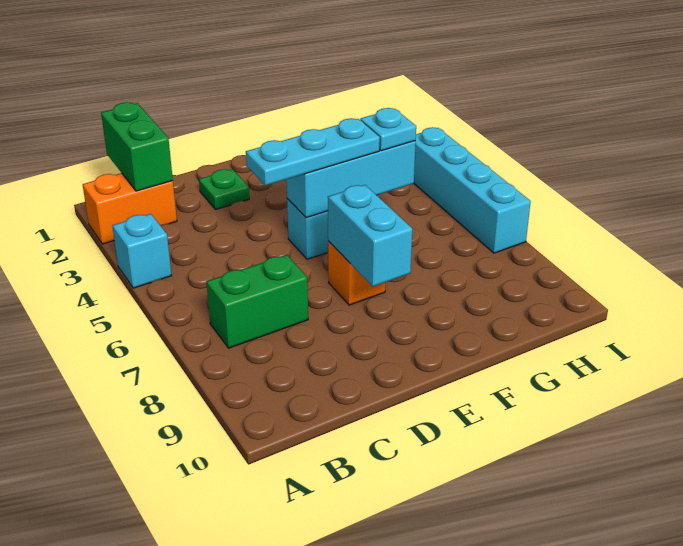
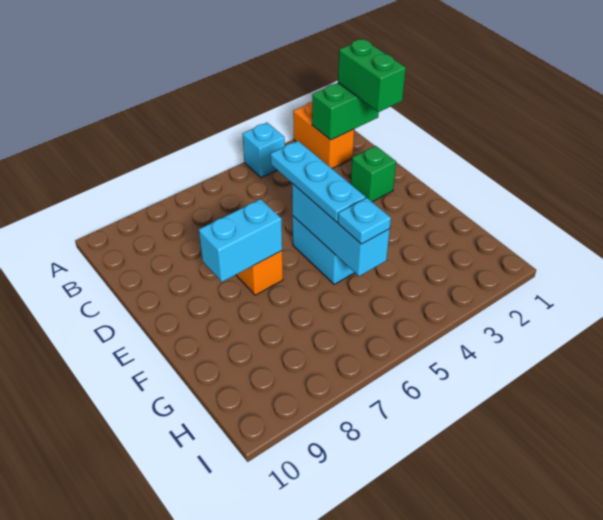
green brick B7:C7 level 1 -> green brick B1:C1 level 3
green plate D2 level 1 -> green brick D2 level 1
cyan brick I4:I7 level 1 -> none

